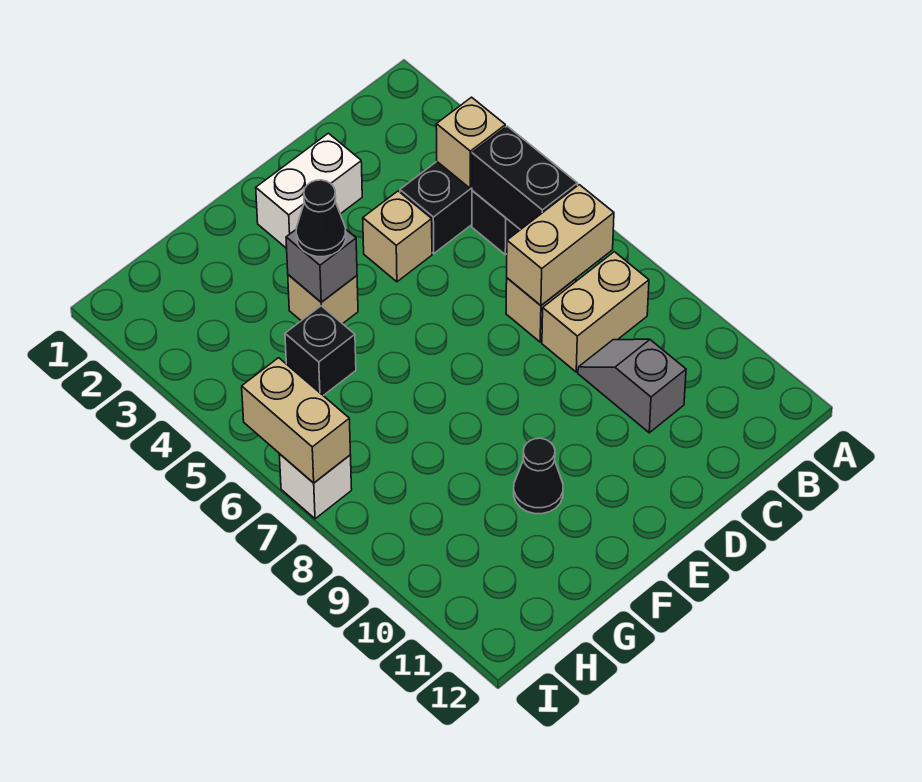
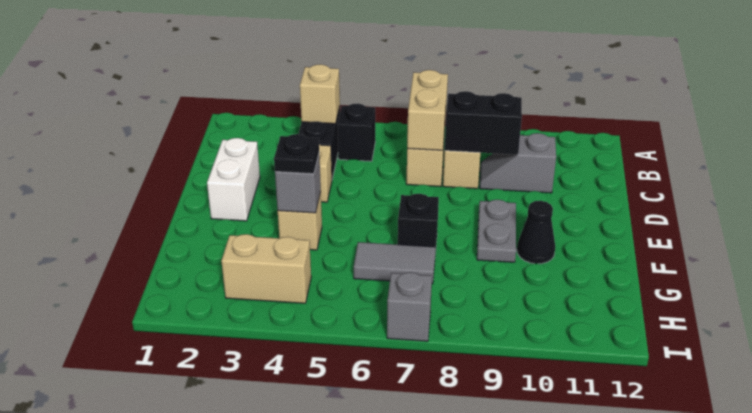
black brick B5:B6 level 2 -> black brick C8:C9 level 2
none -> grey plate E9:F9 level 1
black cone F4 level 3 -> black plate F4 level 3
black brick G5 level 1 -> black brick F7 level 1
none -> grey tile G6:G7 level 1
tan brick I6:I7 level 2 -> tan brick H3:H4 level 1
white brick I7 level 1 -> grey brick I7 level 1

